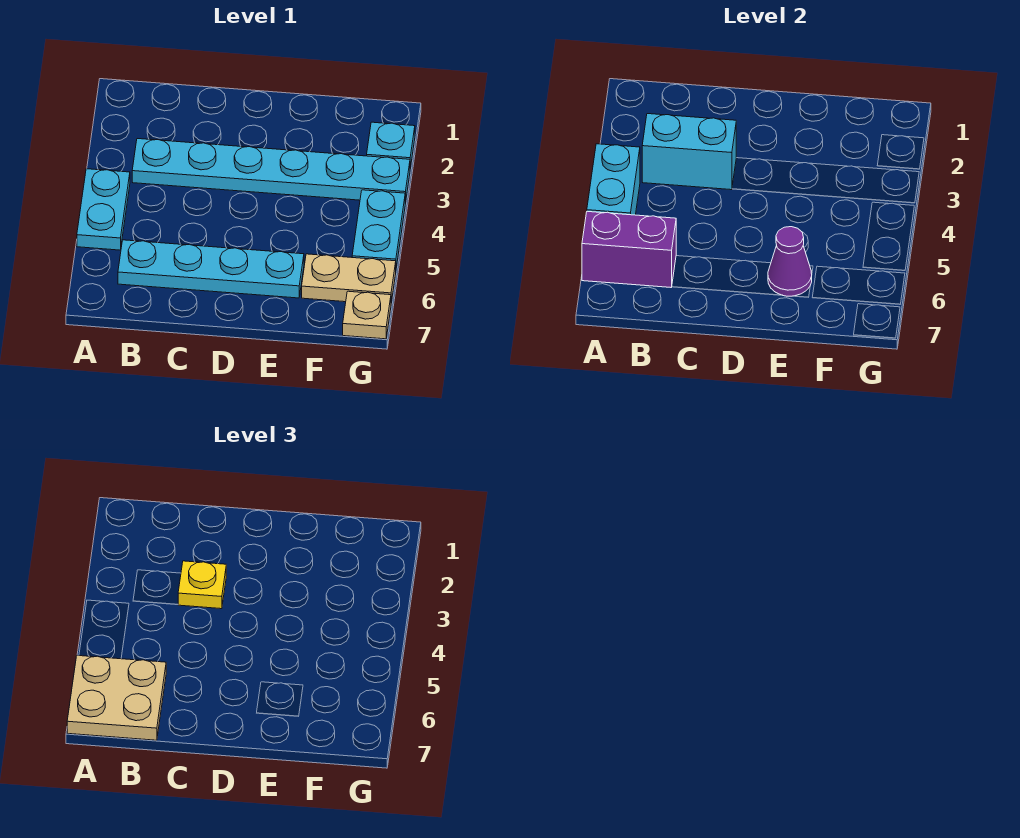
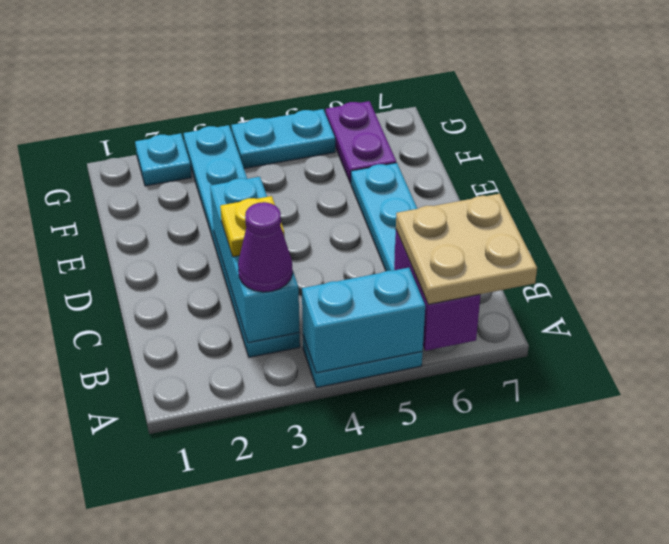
cyan brick B3:C3 level 2 -> cyan brick B3:D3 level 2
purple cone E6 level 2 -> purple cone B3 level 3
tan plate F6:G6 level 1 -> purple plate F6:G6 level 1
tan plate G7 level 1 -> none

